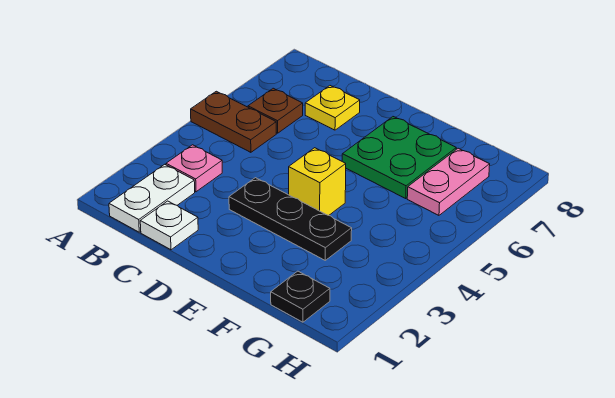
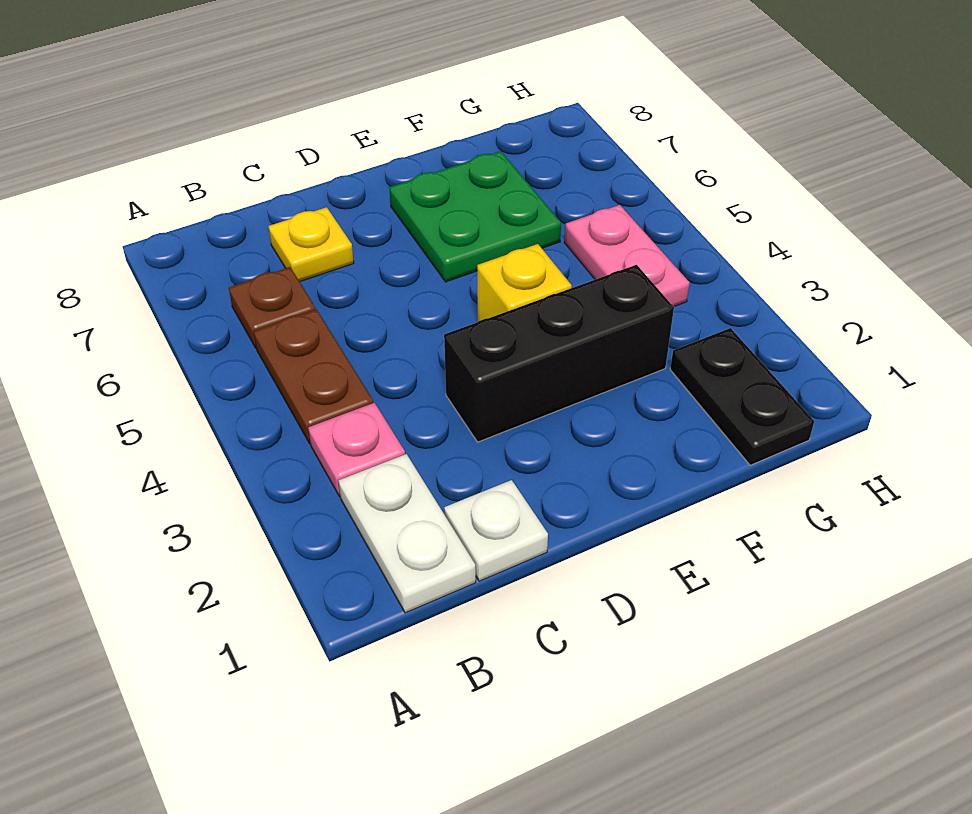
brown plate A5:B5 level 1 -> brown plate B4:B5 level 1
black plate D3:F3 level 1 -> black brick D3:F3 level 1
black plate G1 level 1 -> black plate G1:G2 level 1
pink plate G6:G7 level 1 -> pink plate G4:G5 level 1

